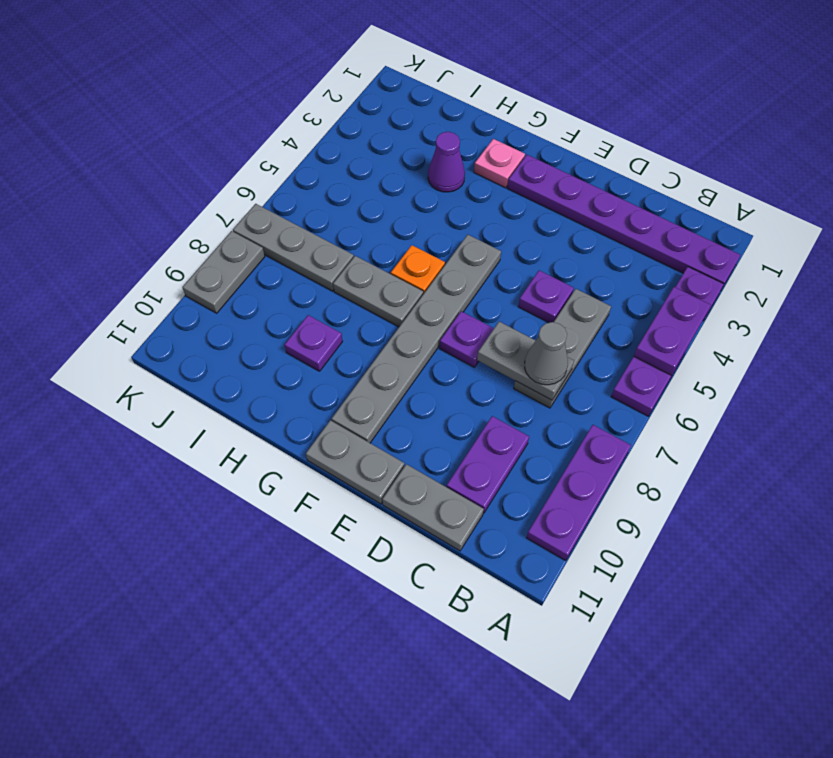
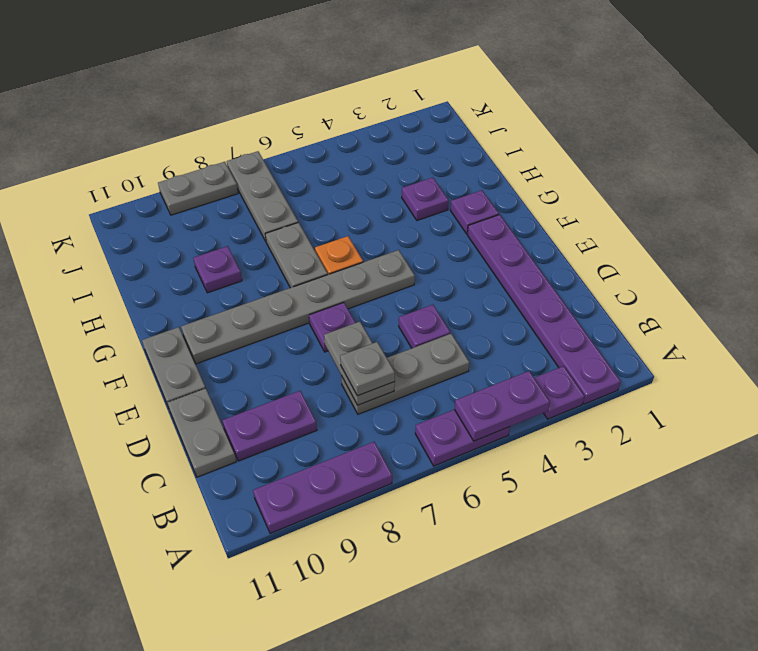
grey cone C7 level 3 -> grey plate C7 level 3
pink plate G2 level 1 -> purple plate G2 level 1
purple cone H3 level 1 -> purple plate H3 level 1

